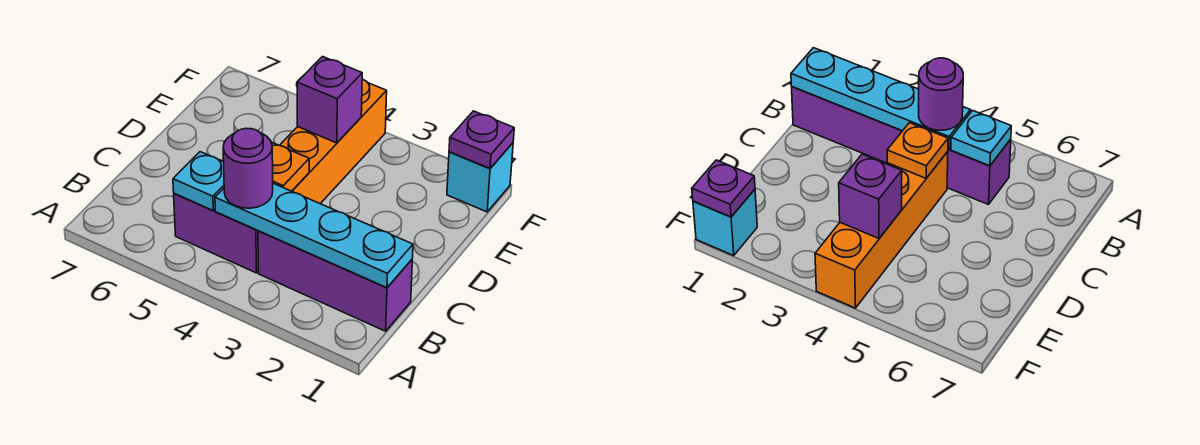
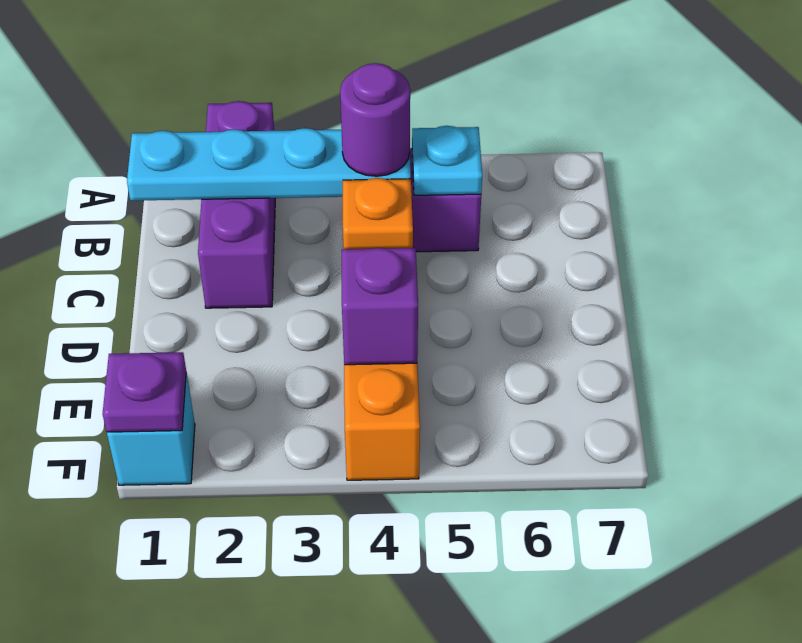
purple brick B1:B3 level 1 -> purple brick A2:C2 level 1

